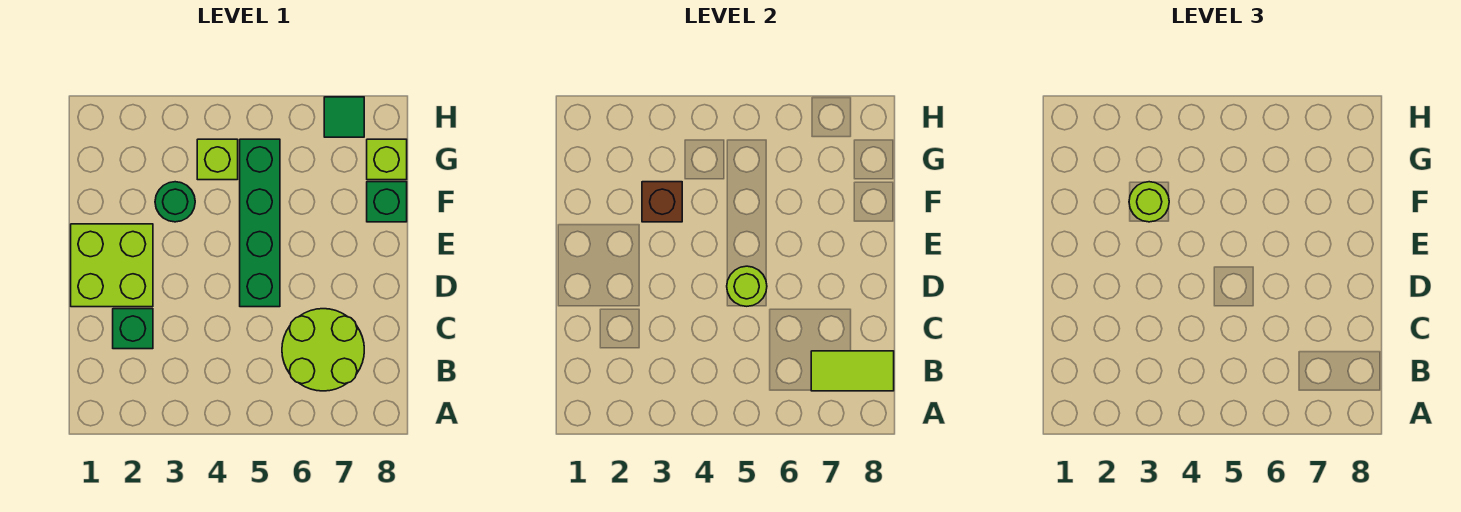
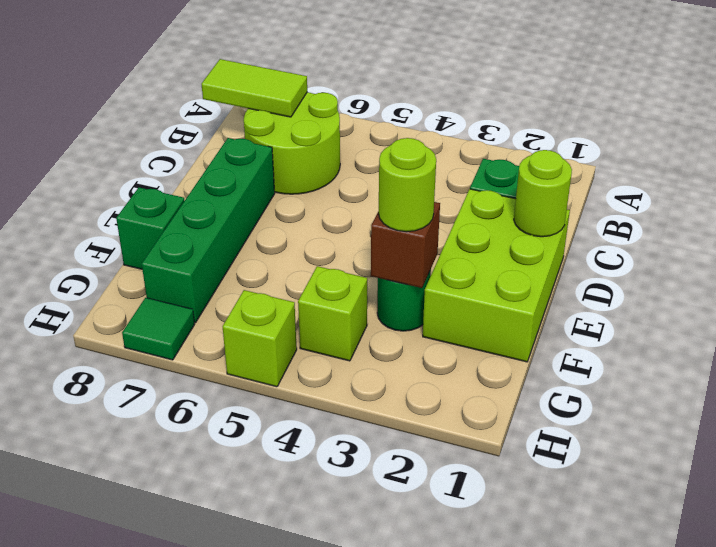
lime brick D1:E2 level 1 -> lime brick D1:F2 level 1
green brick D5:G5 level 1 -> green brick D7:G7 level 1
lime round brick D5 level 2 -> lime round brick D1 level 2
lime brick G8 level 1 -> lime brick H5 level 1

